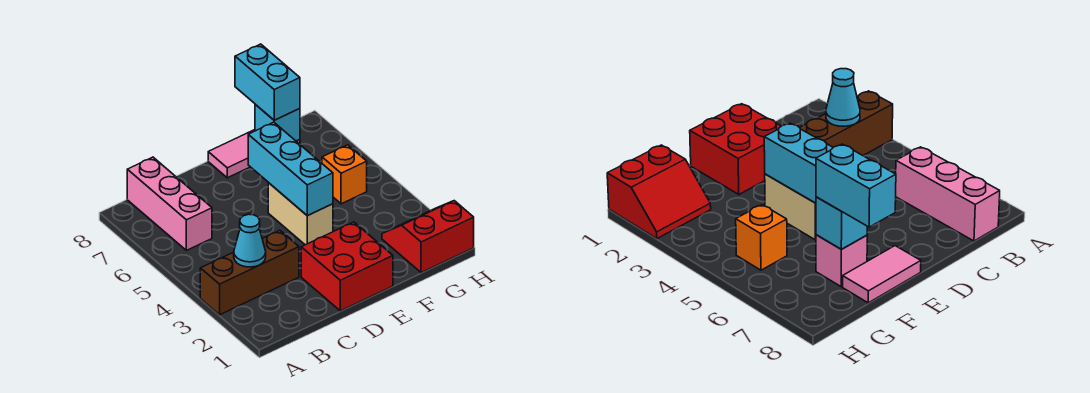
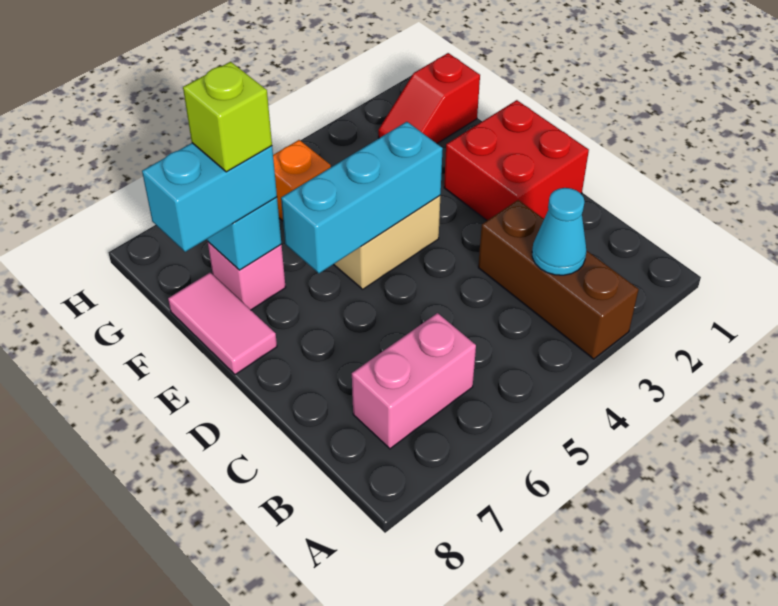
pink brick B6:B8 level 1 -> pink brick B6:B7 level 1
none -> lime brick F7 level 4
red slope G1:H2 level 1 top 1 -> red slope G1:G2 level 1 top 1

